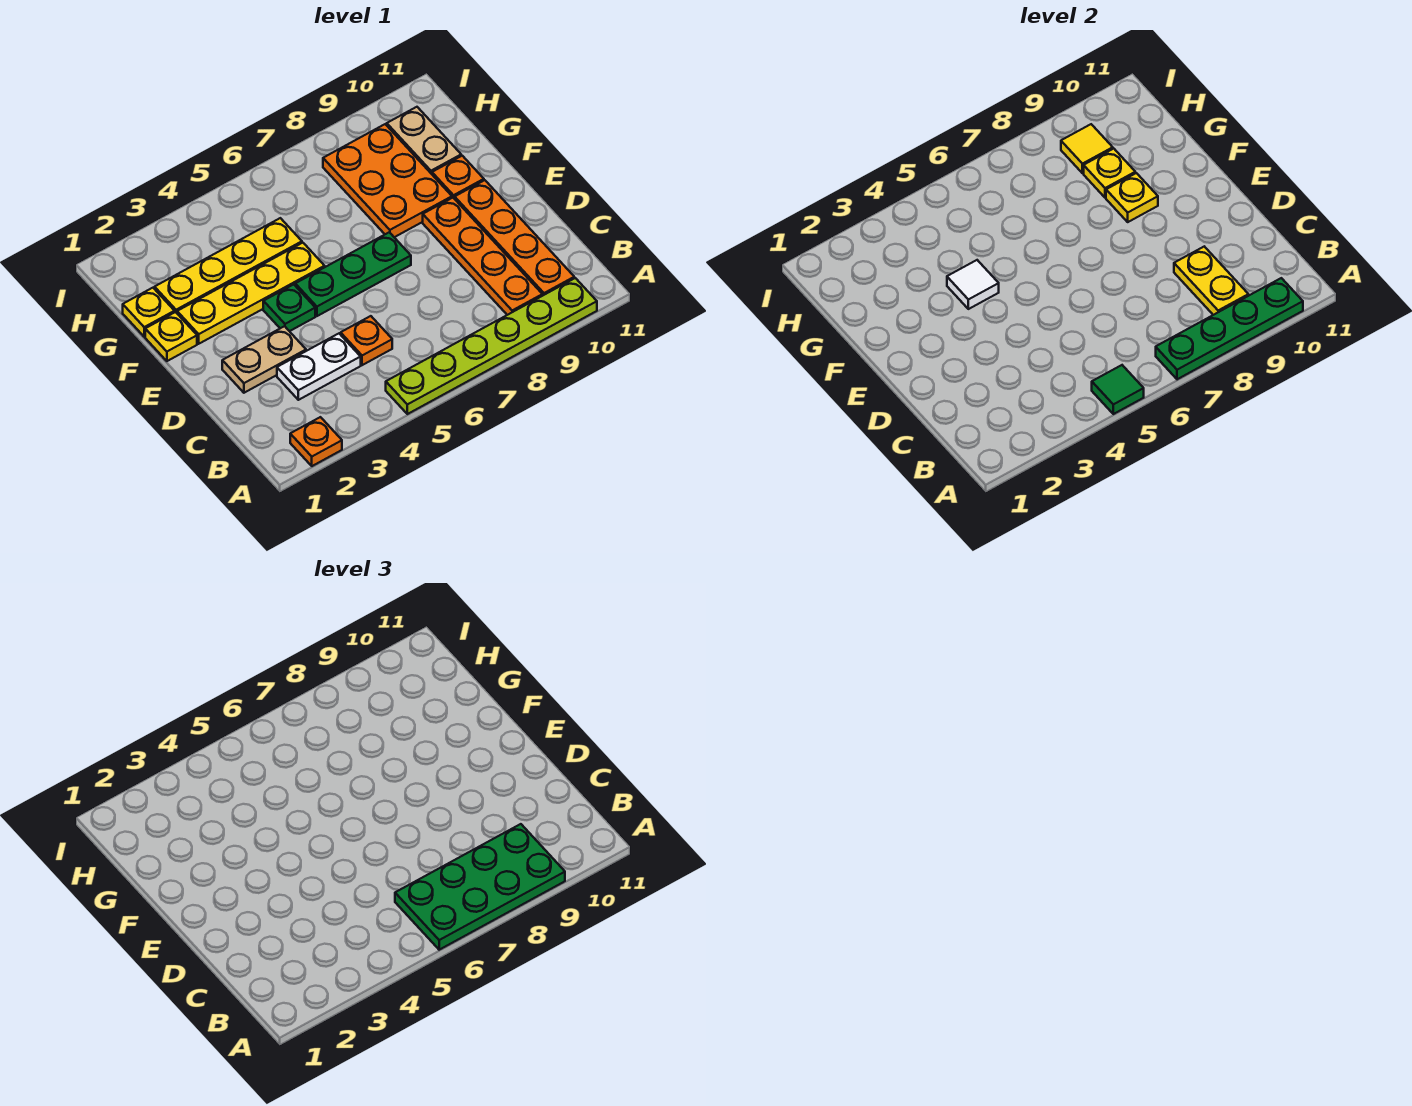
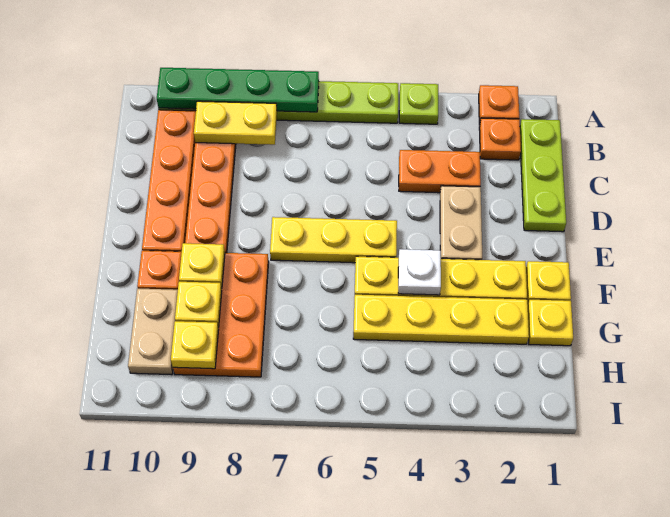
none -> lime plate A4 level 1
green tile A5 level 2 -> none
green plate A6:B9 level 3 -> none
none -> lime plate B1:D1 level 1
yellow plate B9:C9 level 2 -> yellow plate B8:B9 level 2
white plate C3:C4 level 1 -> orange plate C3:C4 level 1
orange plate C5 level 1 -> orange plate B2 level 1
tan plate D2:D3 level 1 -> tan plate D3:E3 level 1
green plate E4 level 1 -> none
green plate E5:E7 level 1 -> yellow plate E5:E7 level 1
white tile F4 level 2 -> white plate F4 level 2
yellow tile H9 level 2 -> yellow plate H9 level 2

